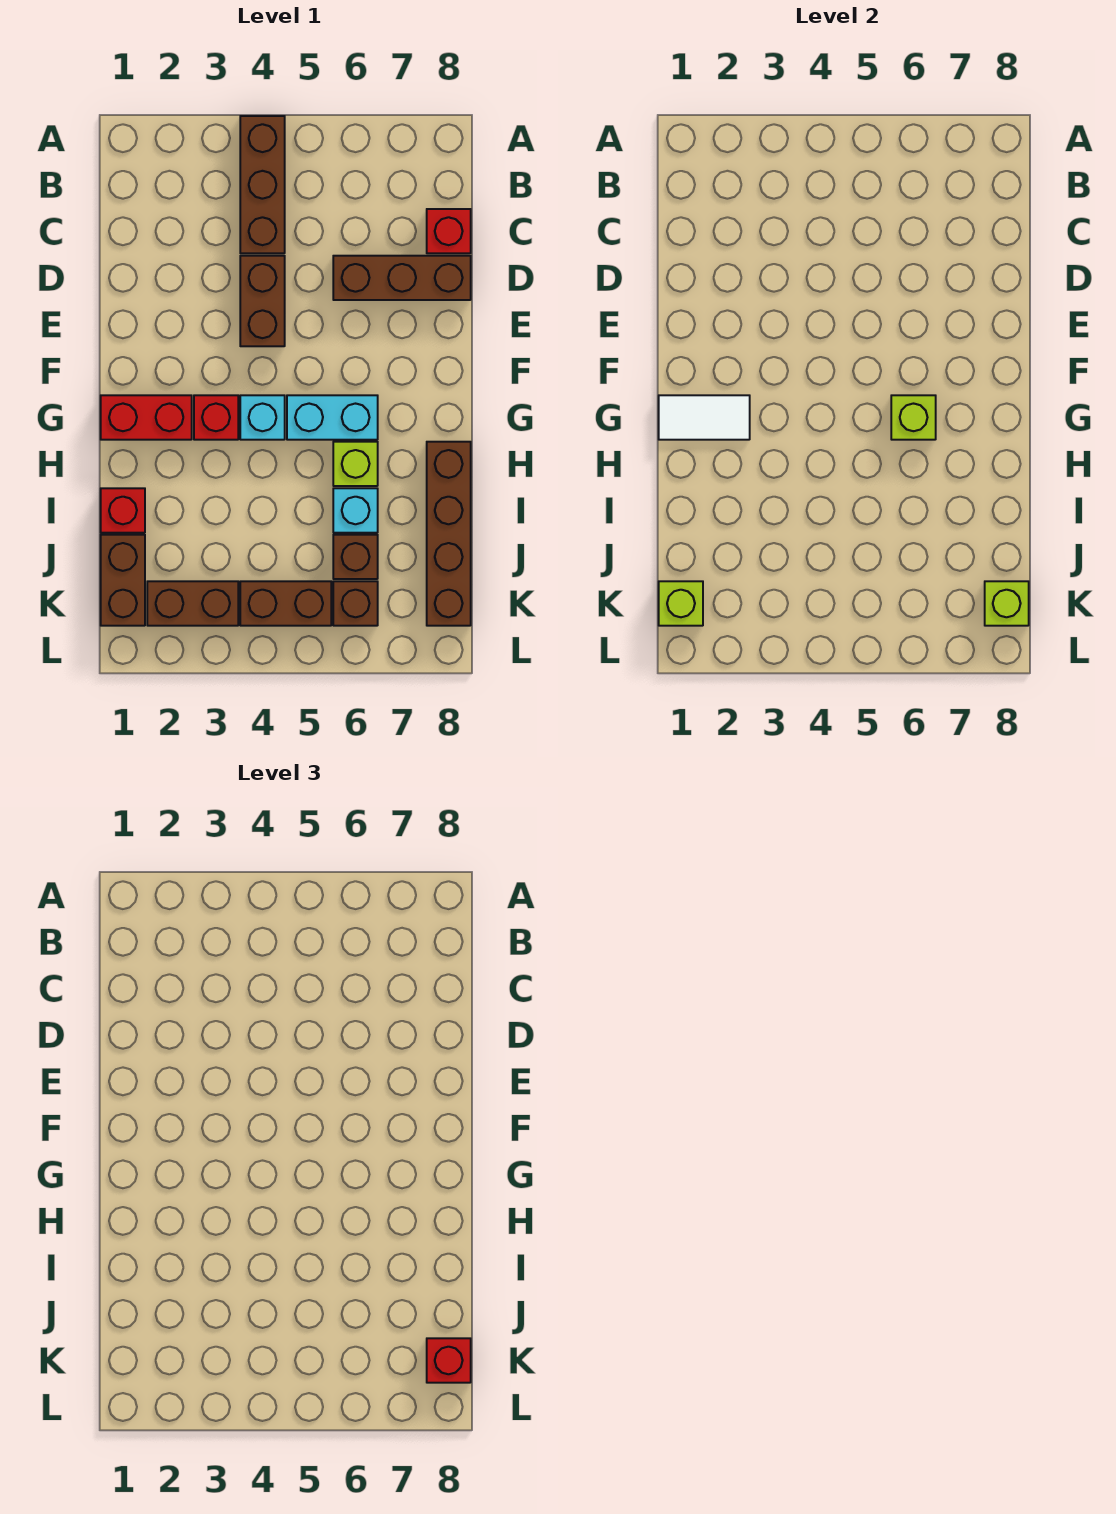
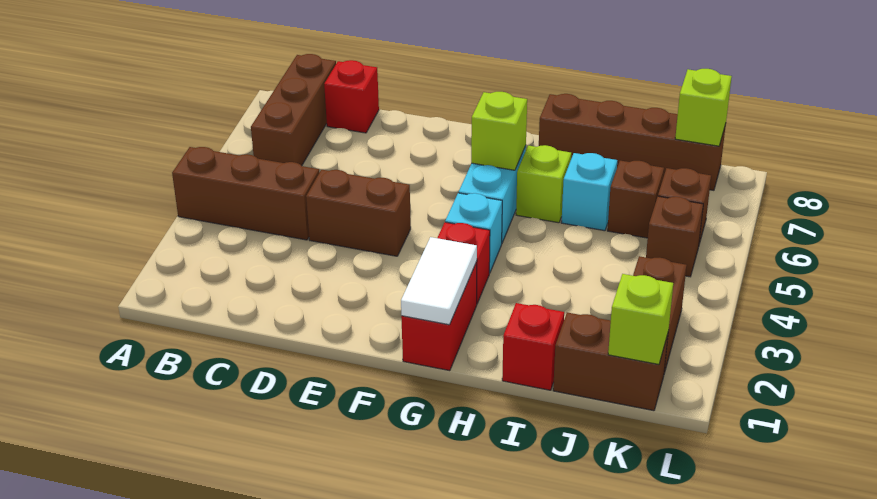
brown brick D6:D8 level 1 -> brown brick B6:B8 level 1
brown brick K4:K5 level 1 -> brown brick K5 level 1
red brick K8 level 3 -> none

